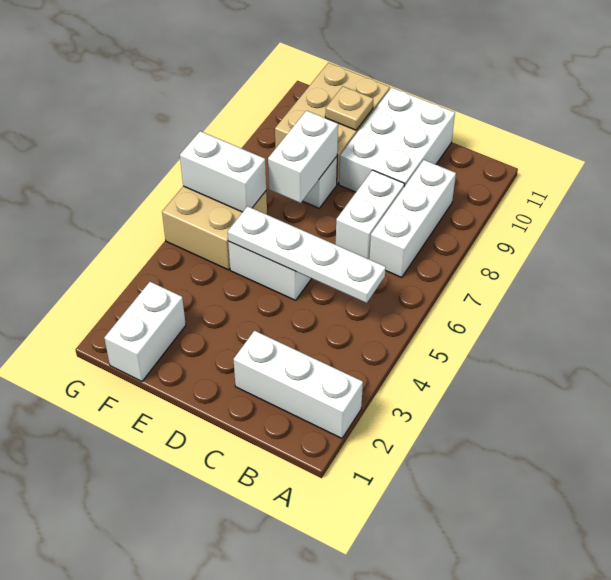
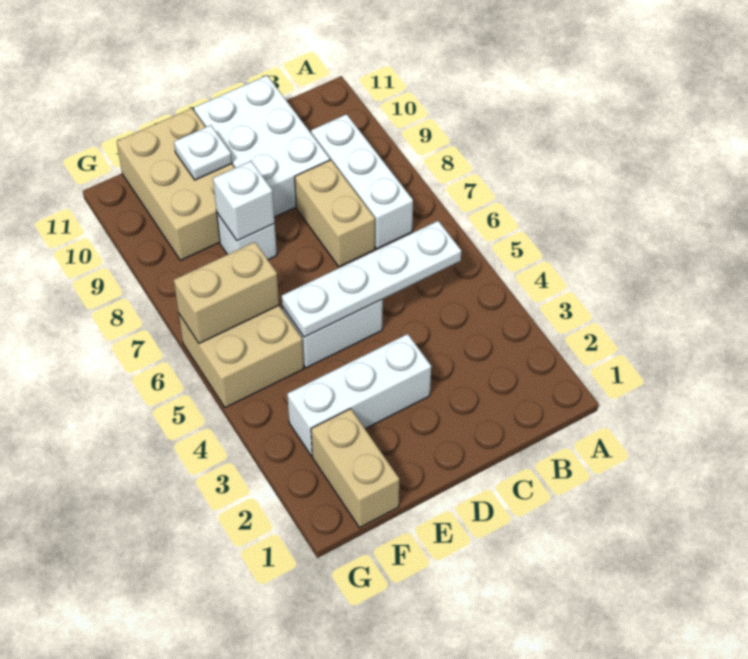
white brick A2:C2 level 1 -> white brick D3:F3 level 1
white brick C7:C8 level 1 -> tan brick C7:C8 level 1
white brick E7:E8 level 2 -> white brick E8 level 2
tan plate E10 level 2 -> white plate E10 level 2
white brick F1:F2 level 1 -> tan brick F1:F2 level 1
white brick F6:G6 level 2 -> tan brick F6:G6 level 2

